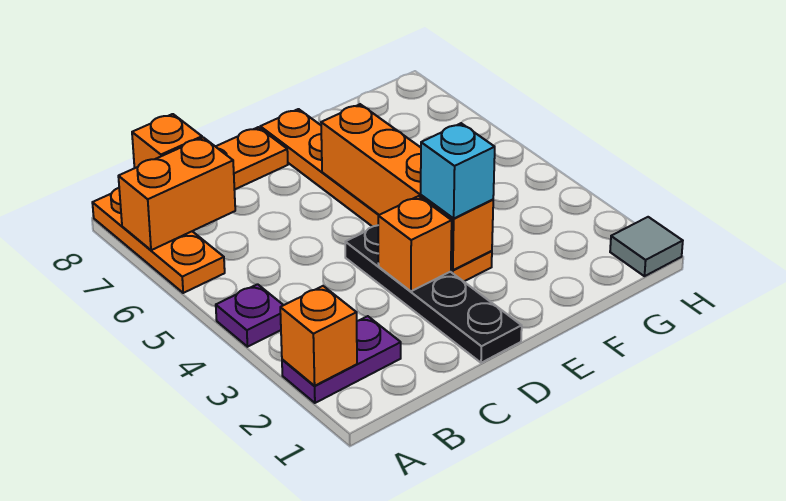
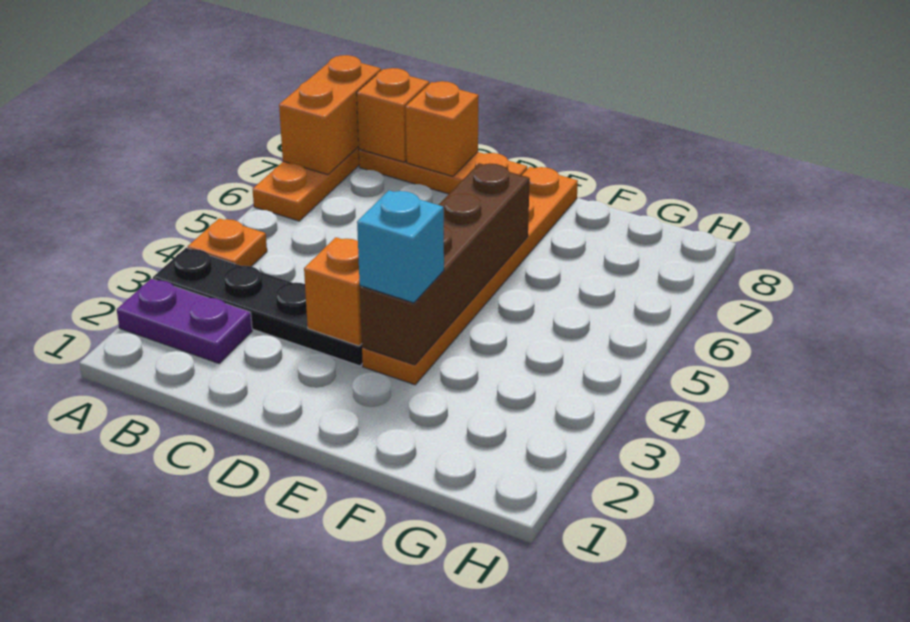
orange brick A2 level 2 -> orange brick C8 level 2
purple plate A4 level 1 -> orange plate A4 level 1
orange brick A7:B7 level 2 -> orange brick A7:A8 level 2
black plate D1:D4 level 1 -> black plate A3:D3 level 1
orange brick E3:E6 level 2 -> brown brick E3:E6 level 2
grey tile H1 level 1 -> none

